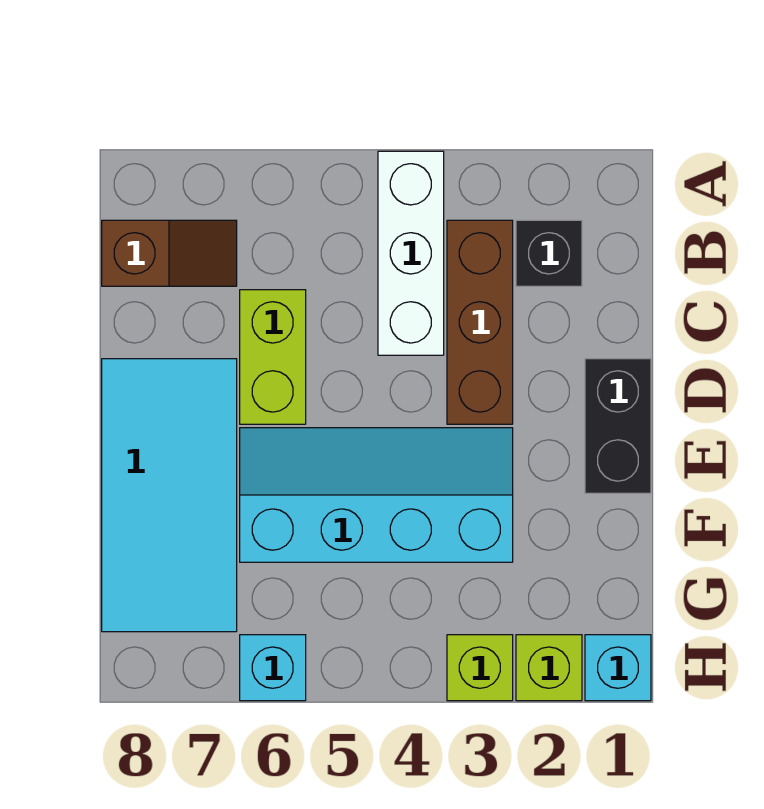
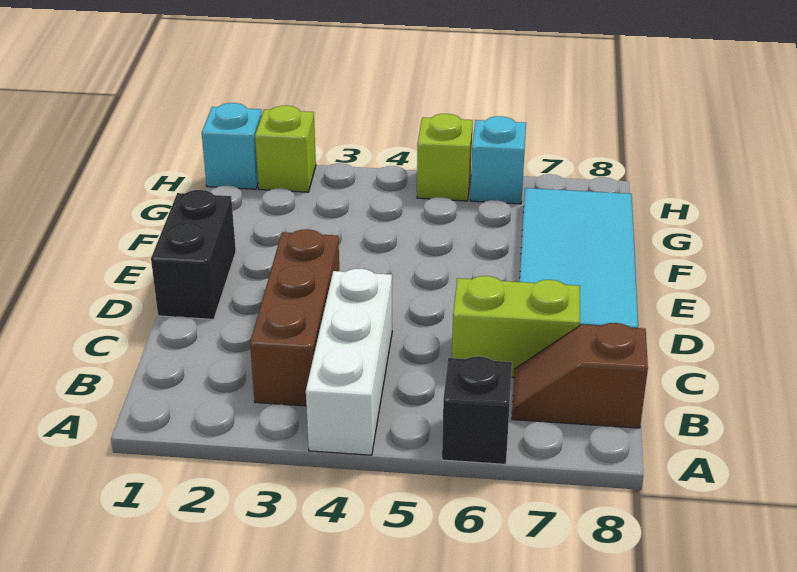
black brick B2 level 1 -> black brick A6 level 1
lime brick C6:D6 level 1 -> lime brick C6:C7 level 1
cyan slope E3:F6 level 1 top F -> none
lime brick H3 level 1 -> lime brick H5 level 1

